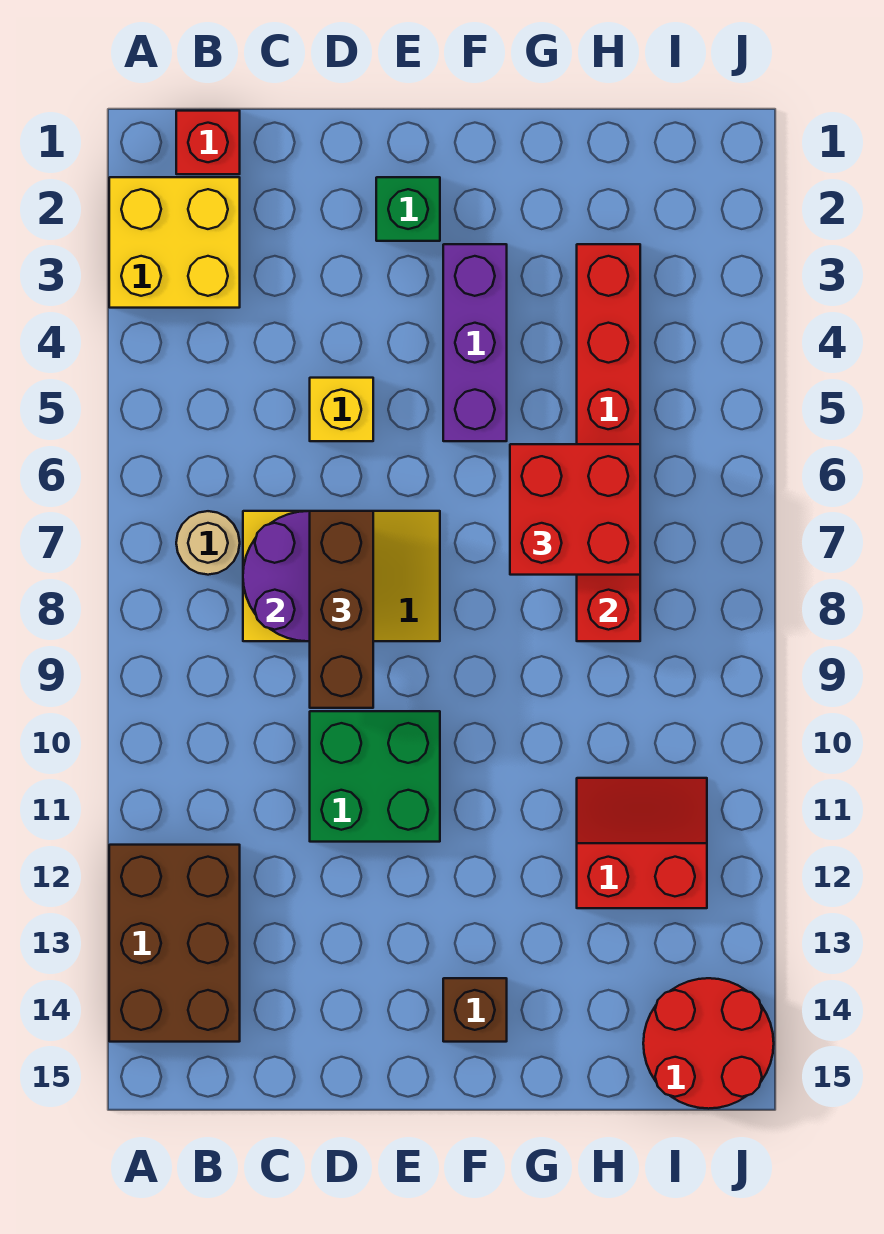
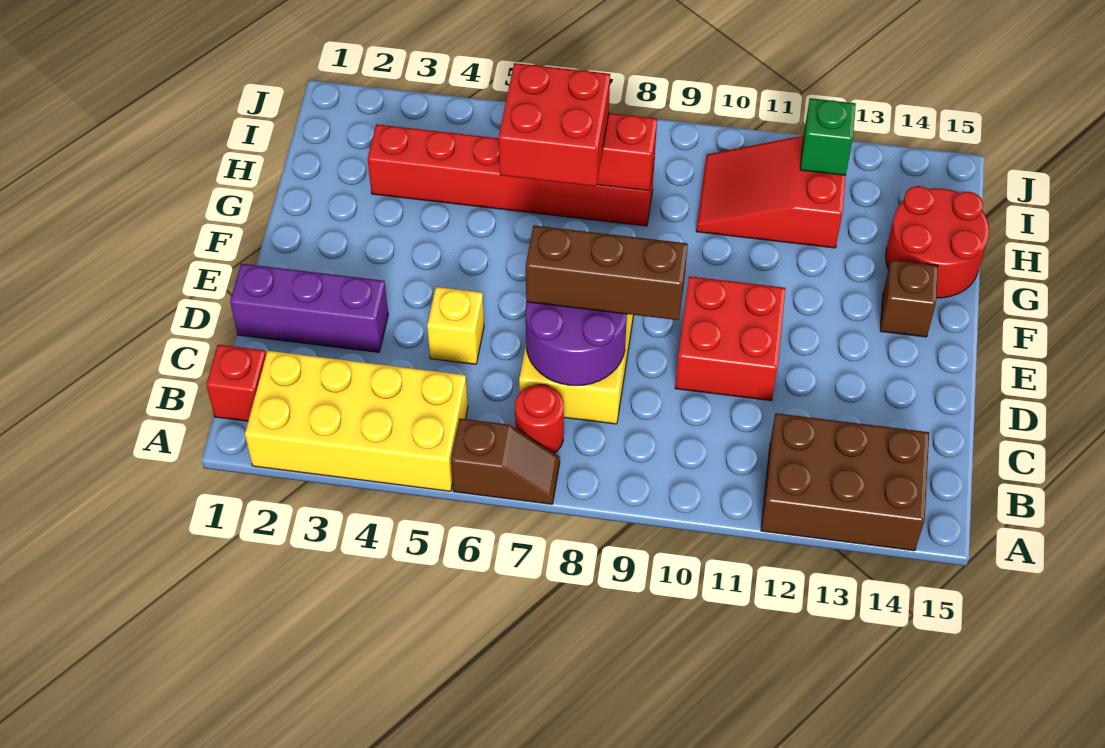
yellow brick A2:B3 level 1 -> yellow brick A2:B5 level 1
none -> brown slope A6:A7 level 1 top 6
tan round brick B7 level 1 -> red round brick B7 level 1
green brick D10:E11 level 1 -> red brick D10:E11 level 1
green brick E2 level 1 -> green brick I12 level 2
purple brick F3:F5 level 1 -> purple brick D1:D3 level 1
red slope H11:I12 level 1 top 12 -> red slope H10:I12 level 1 top 12
red round brick I14:J15 level 1 -> red round brick G14:H15 level 1

